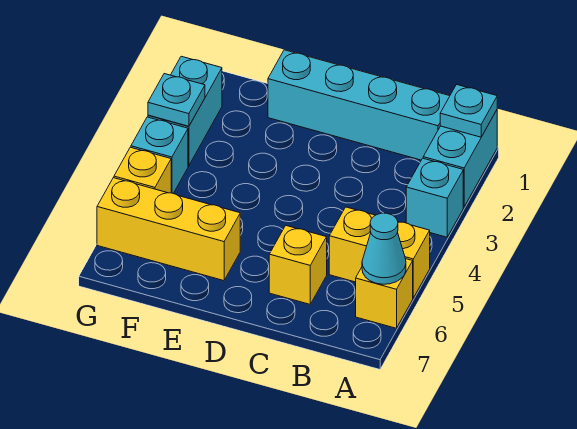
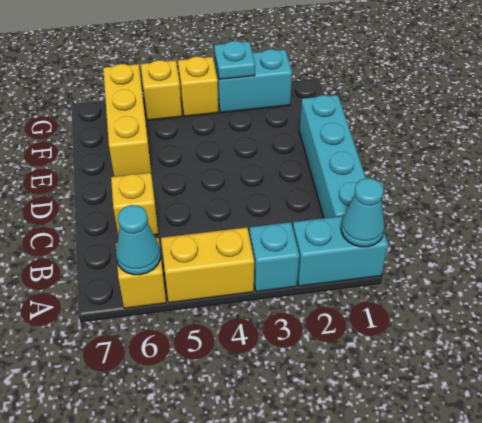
cyan plate A1 level 2 -> cyan cone A1 level 2
yellow brick A5:B5 level 1 -> yellow brick A4:A5 level 1
cyan brick G4 level 1 -> yellow brick G4 level 1

